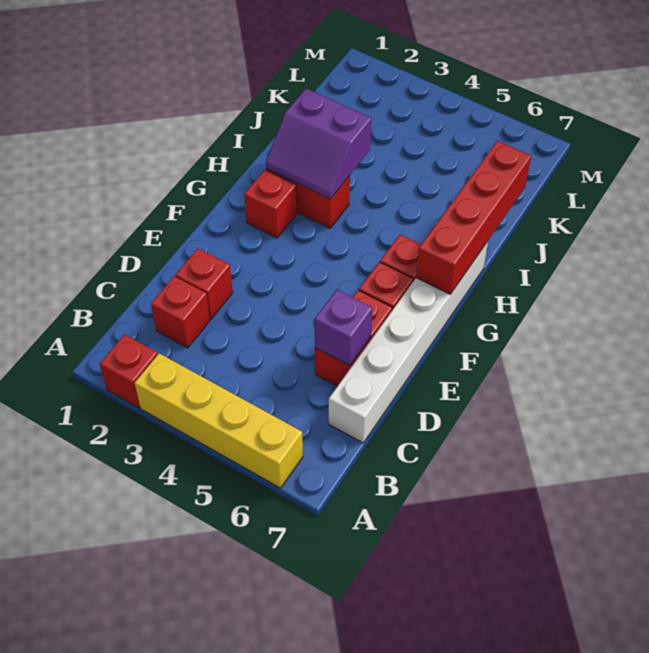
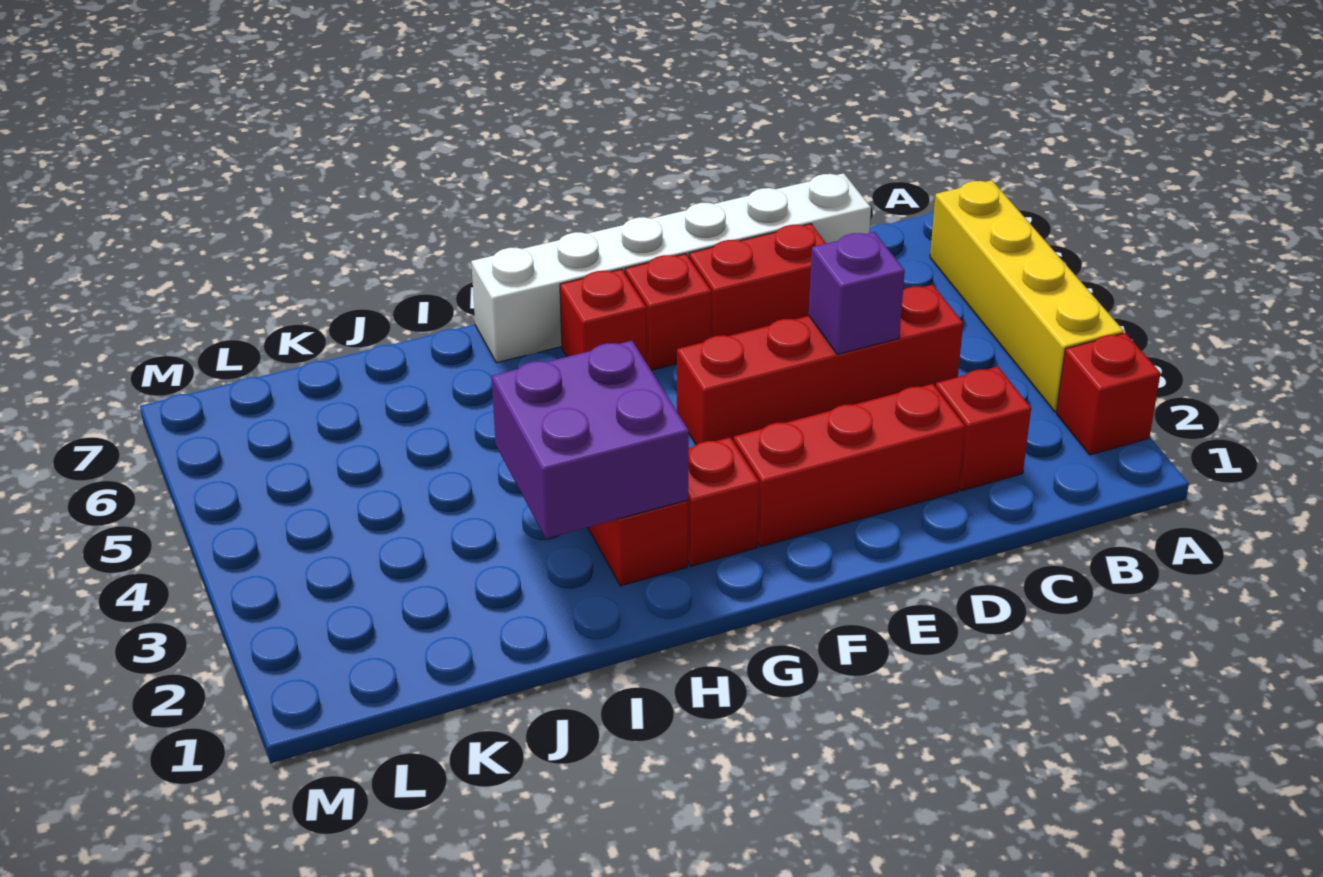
red brick D2 level 1 -> red brick D2:F2 level 1
purple brick D6 level 2 -> purple brick D4 level 2
red brick G7:J7 level 2 -> red brick C4:F4 level 1
purple slope H2:I3 level 2 top I -> purple brick H2:I3 level 2

